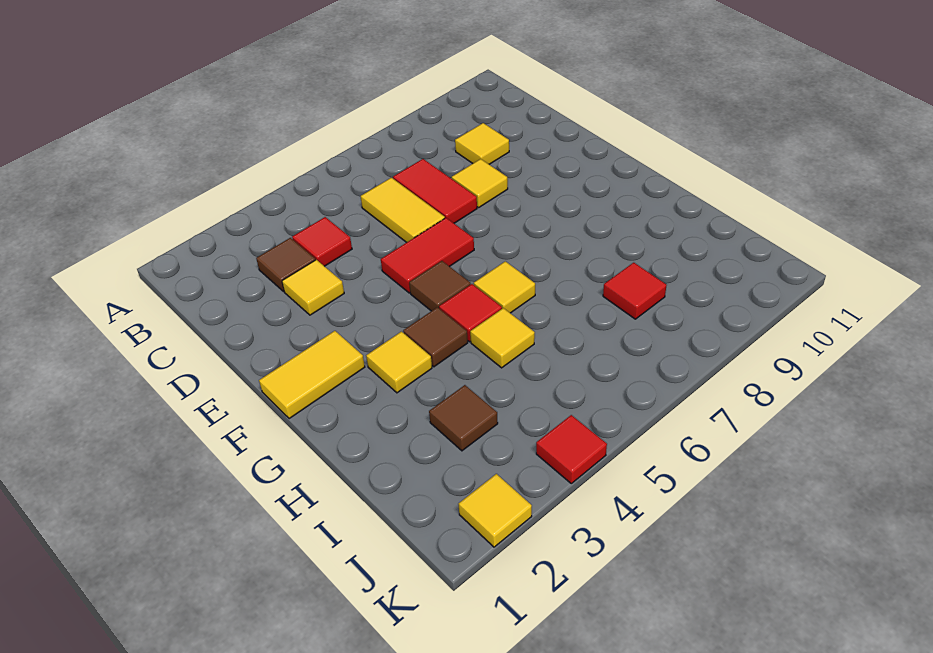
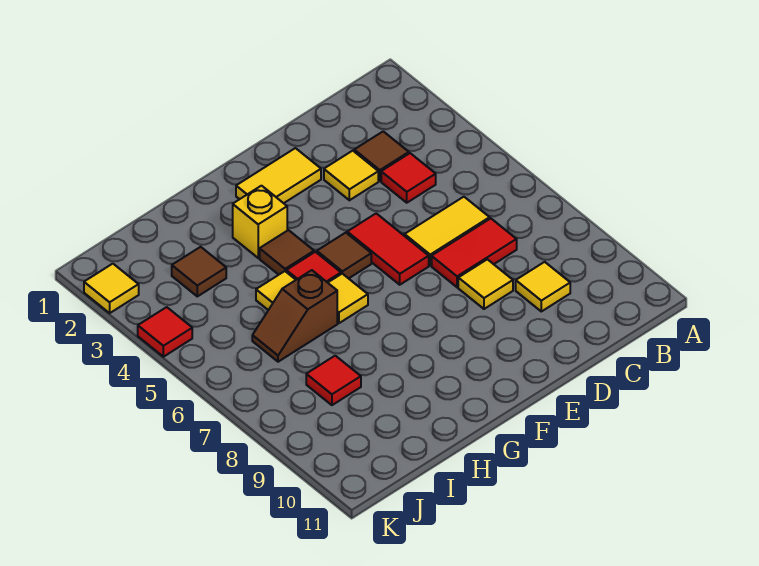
yellow tile F1:F2 level 1 -> yellow tile E2:F2 level 1
yellow tile G3 level 1 -> yellow brick G3 level 1
none -> brown slope H6:I6 level 1 top H

